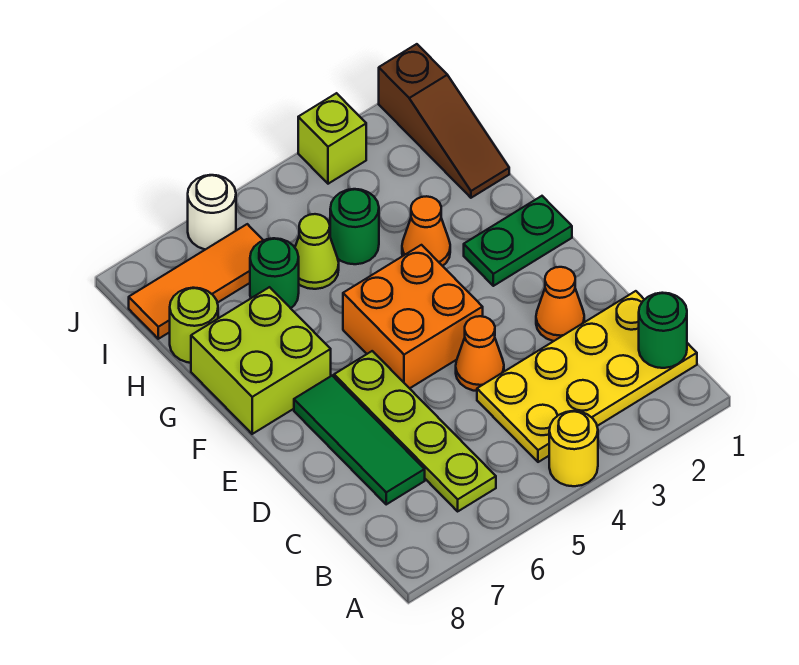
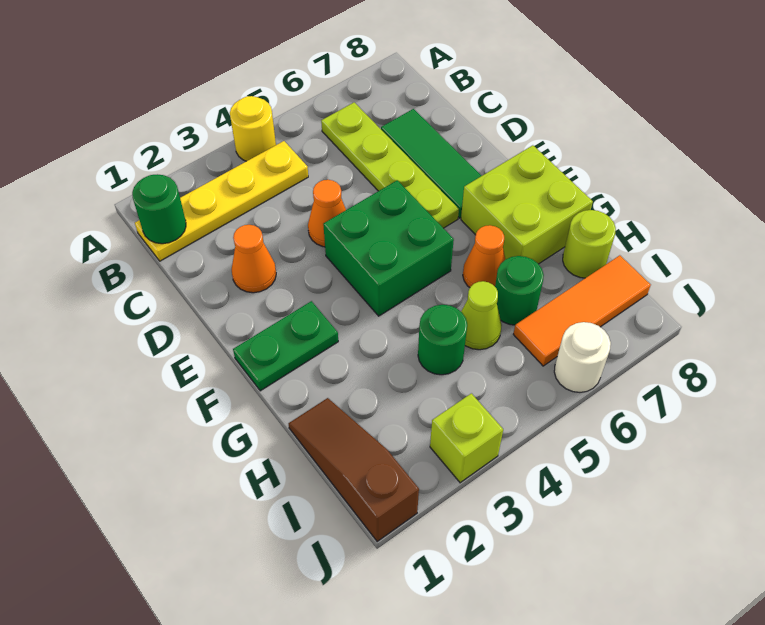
yellow plate B1:C4 level 1 -> yellow plate B1:B4 level 1
orange brick E4:F5 level 1 -> green brick E4:F5 level 1
orange cone G3 level 1 -> orange cone G6 level 1

